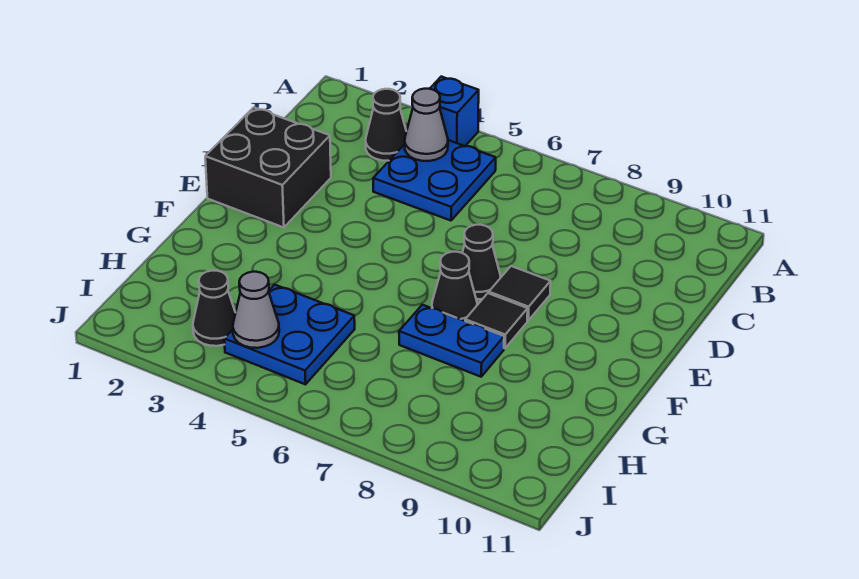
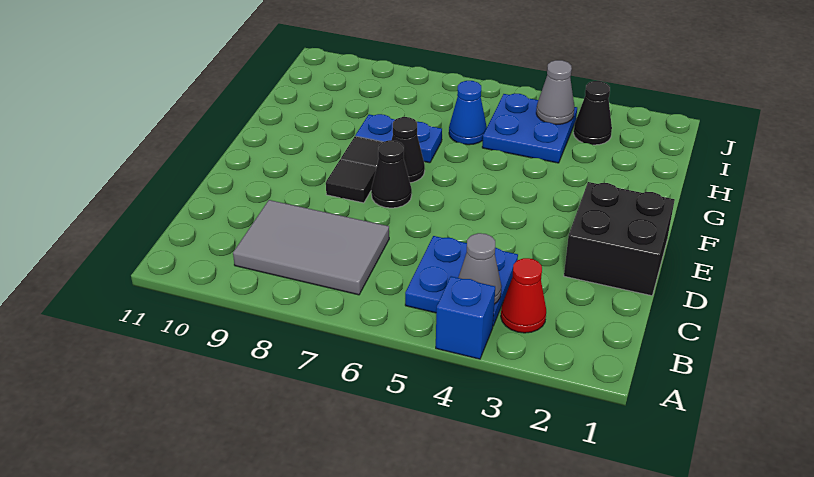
black cone B3 level 1 -> red cone B3 level 1
none -> grey tile B7:C9 level 1
none -> blue cone H6 level 1

